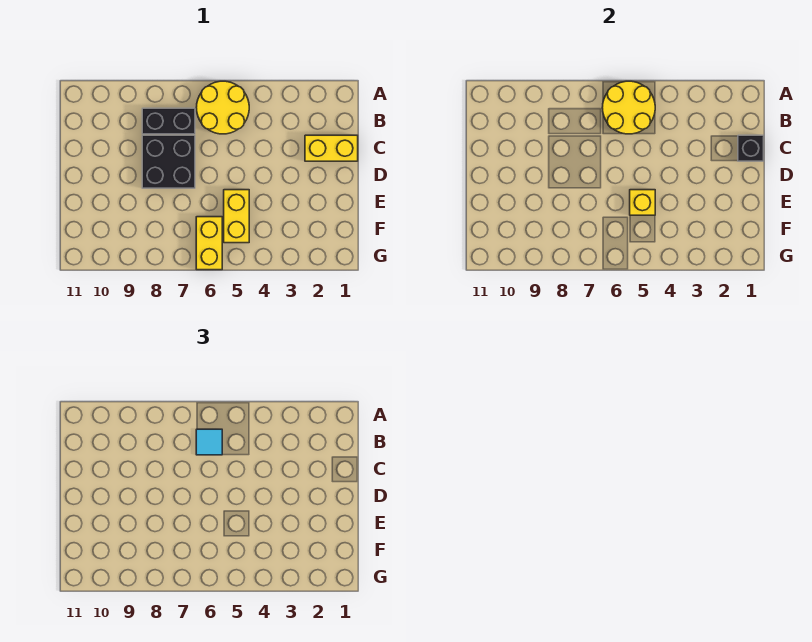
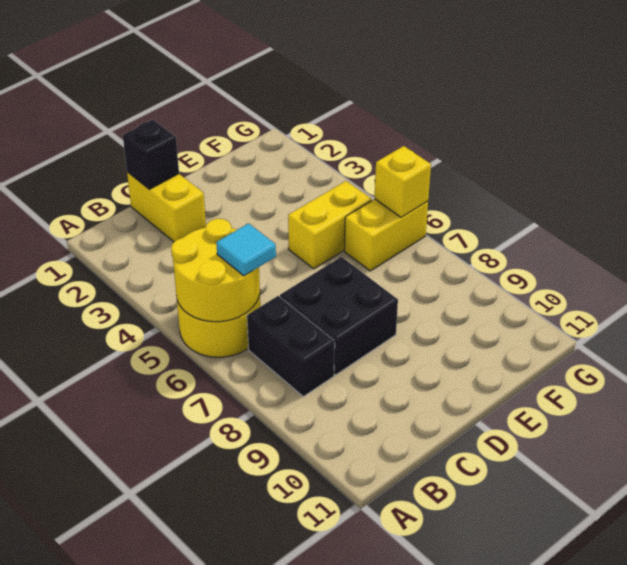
yellow brick E5 level 2 -> yellow brick G6 level 2

